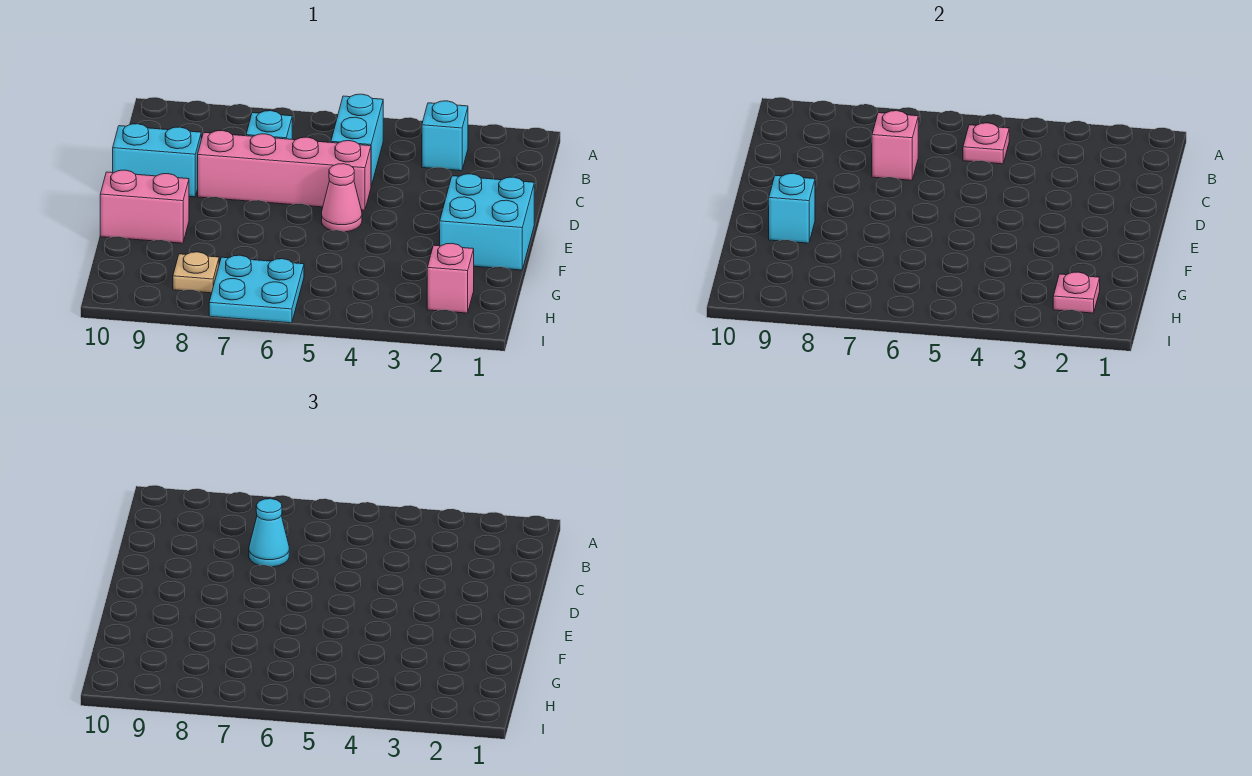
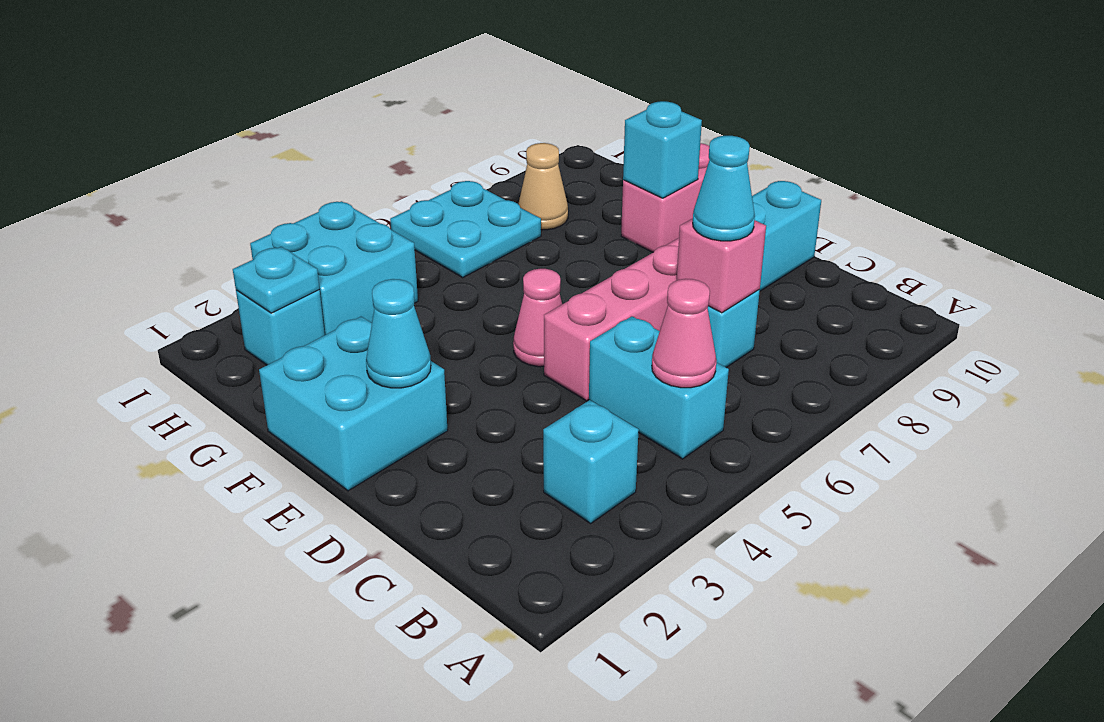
pink plate B5 level 2 -> pink cone B5 level 2
none -> cyan cone E2 level 2
pink brick H2 level 1 -> cyan brick H2 level 1
pink plate H2 level 2 -> cyan plate H2 level 2
none -> cyan brick H3:I4 level 1
tan plate H8 level 1 -> tan cone H8 level 1

